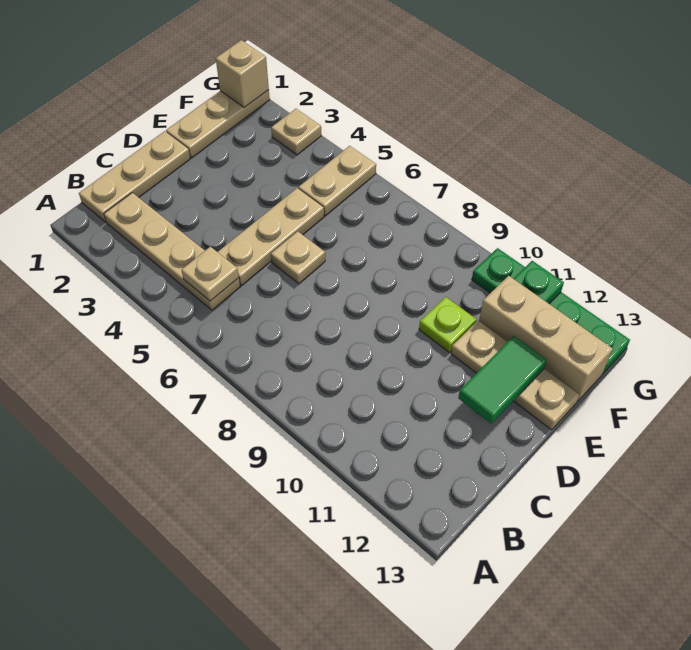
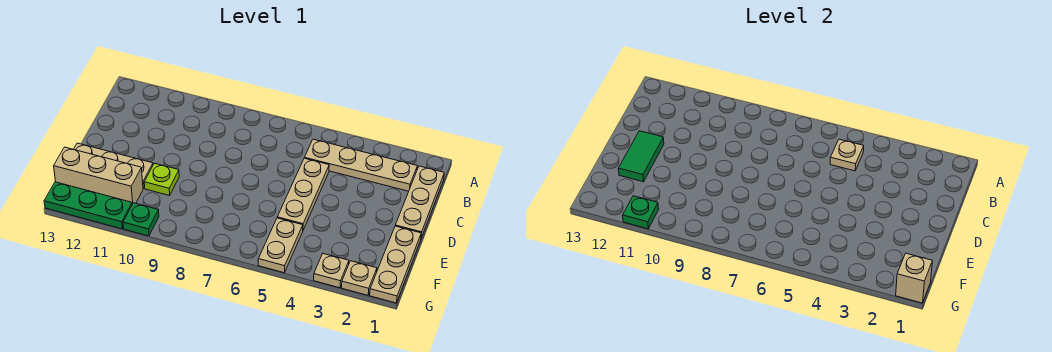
tan plate D6 level 1 -> tan plate G2 level 1

